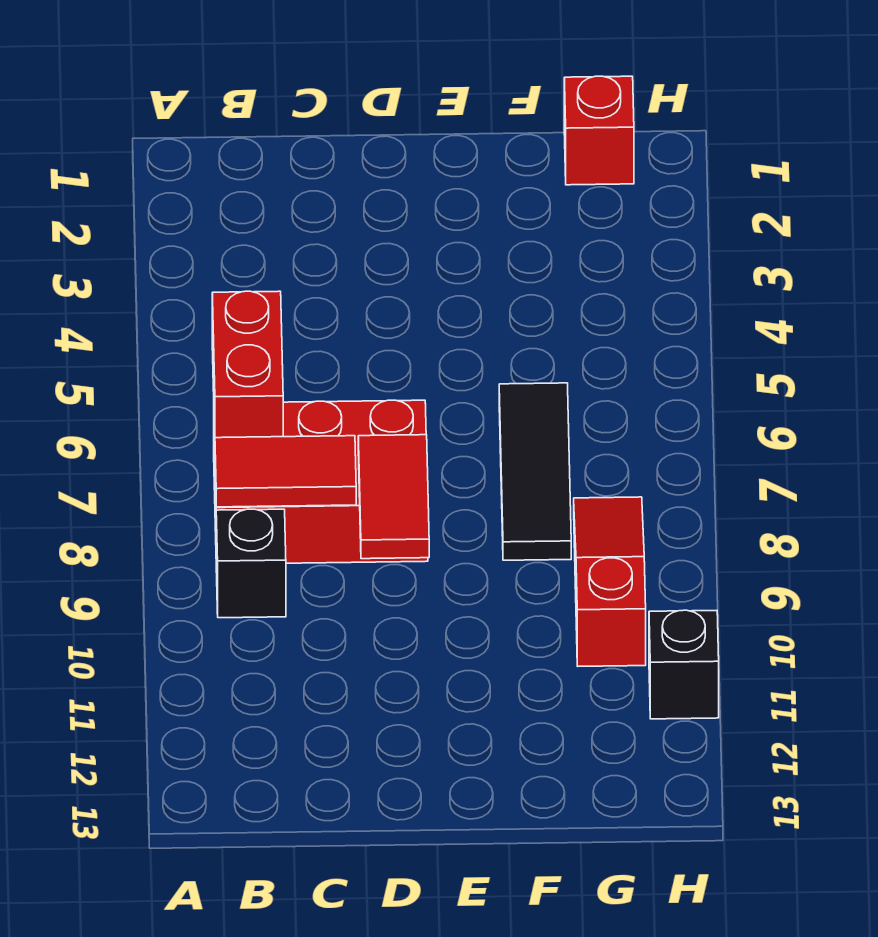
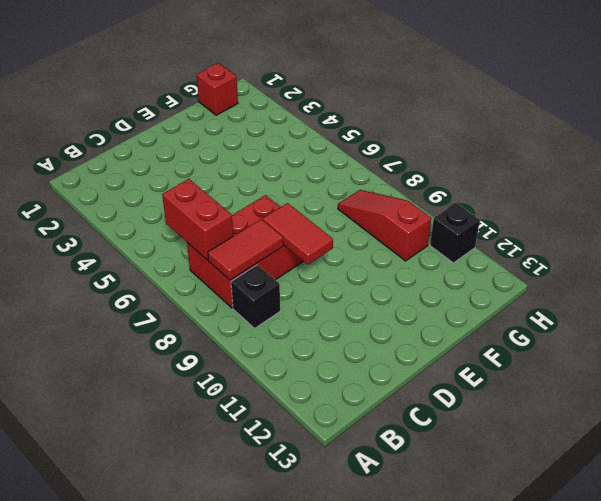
black tile F6:F8 level 1 -> none

